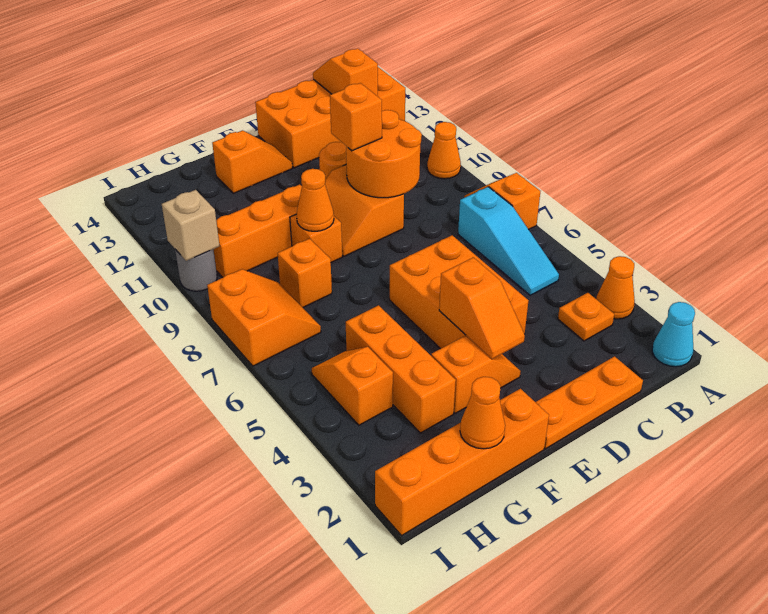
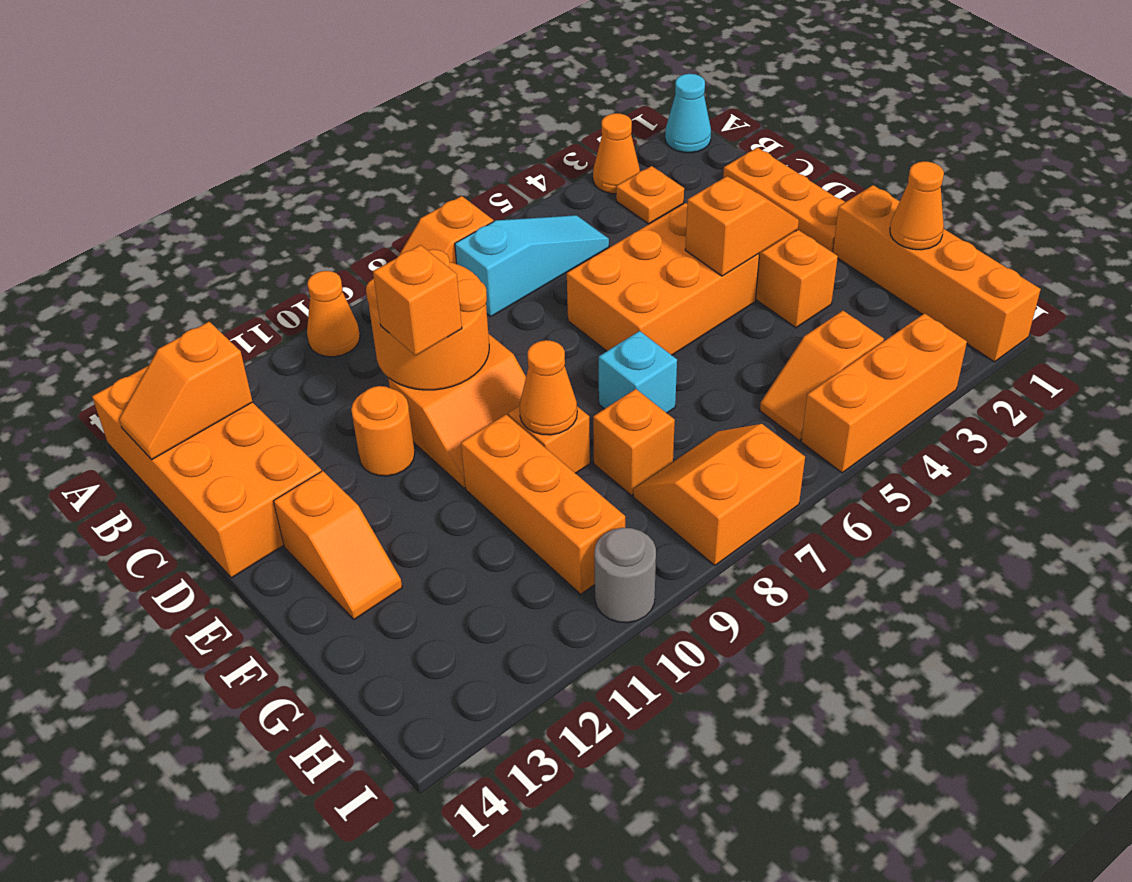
orange slope E13:F13 level 1 top F -> orange slope E13:F13 level 1 top E
none -> cyan brick F7 level 1
orange brick G3:G5 level 1 -> orange brick I3:I5 level 1
tan brick I10 level 2 -> none

